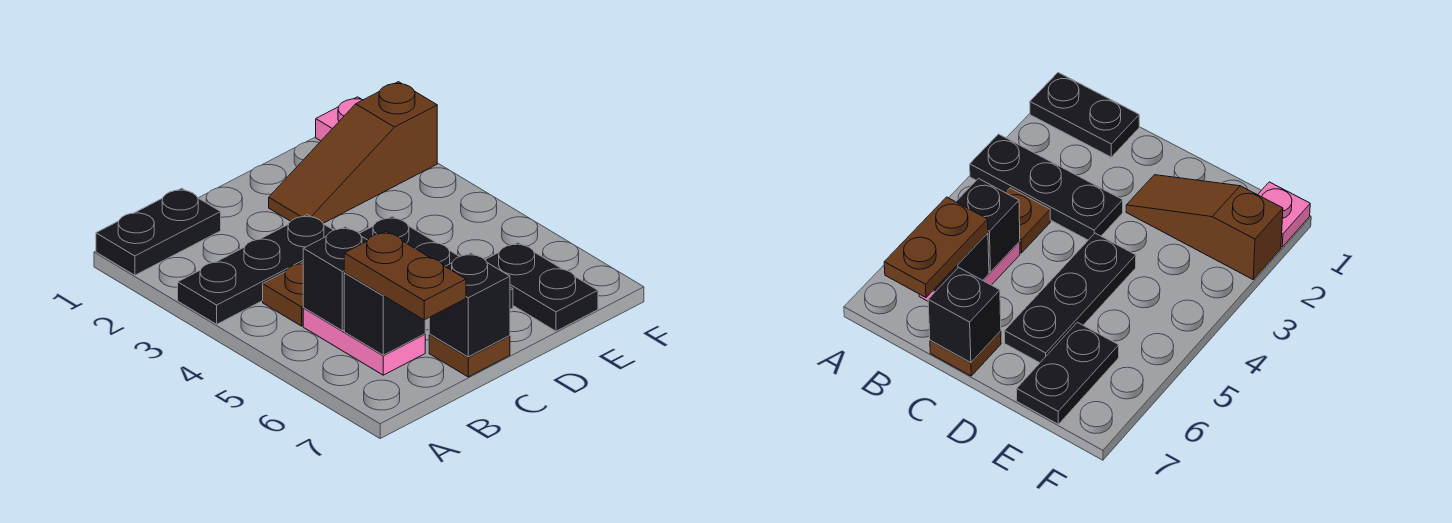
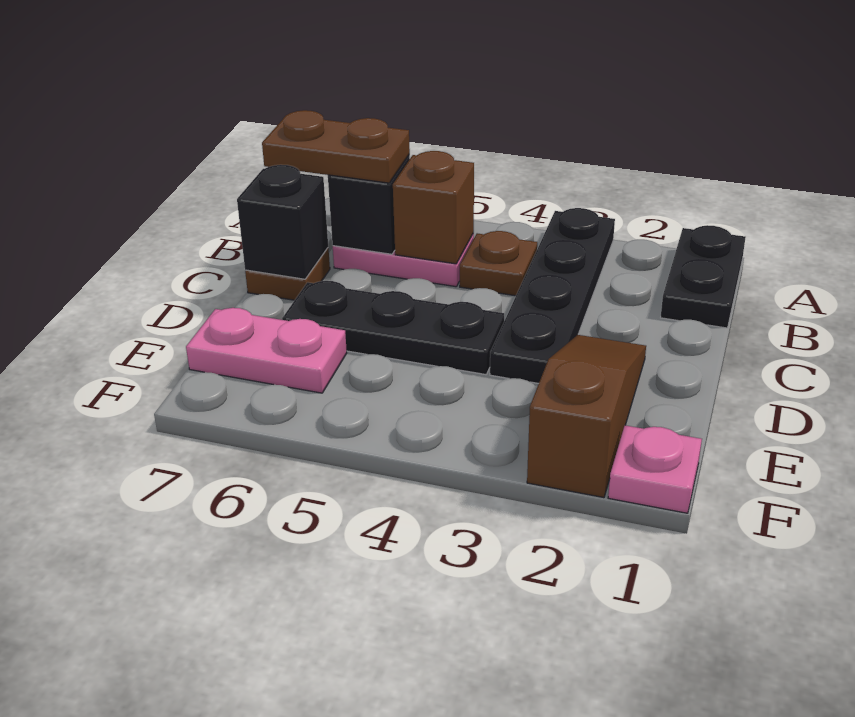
black plate A3:C3 level 1 -> black plate A3:D3 level 1
black brick B5 level 2 -> brown brick B5 level 2
black plate E6:E7 level 1 -> pink plate E6:E7 level 1

